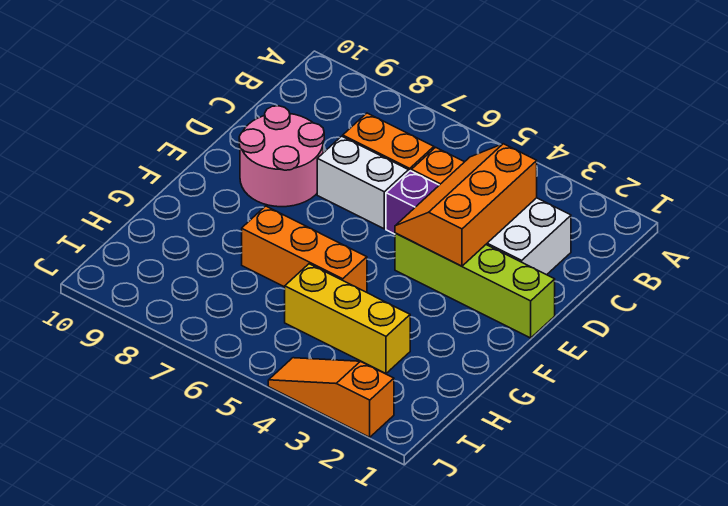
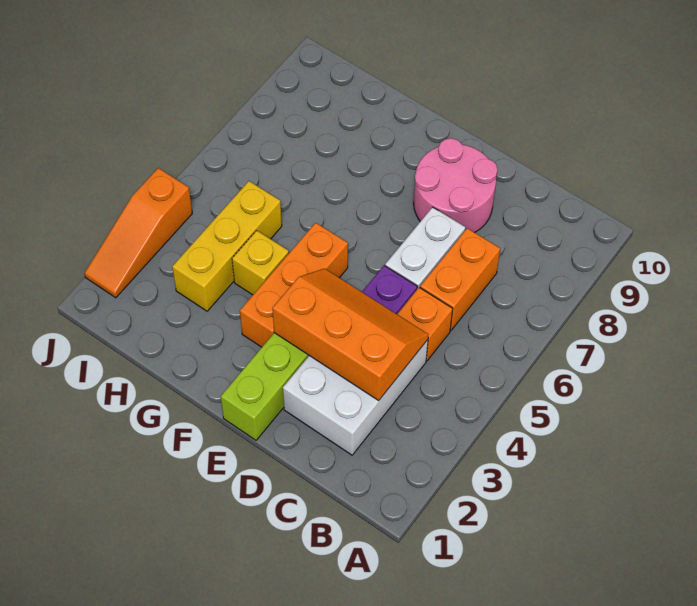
none -> yellow brick G4 level 1
orange brick G5:G7 level 1 -> orange brick F3:F5 level 1
orange slope J2:J4 level 1 top 2 -> orange slope J2:J4 level 1 top 4

